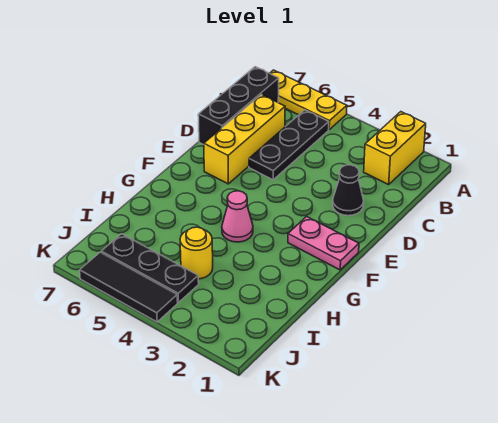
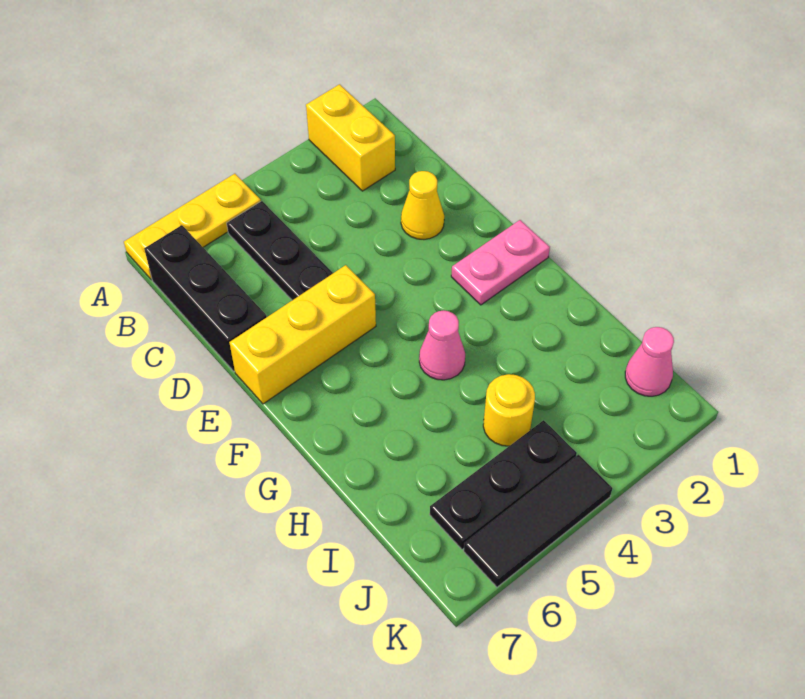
yellow brick C6:E6 level 1 -> yellow brick E5:E7 level 1
black cone D2 level 1 -> yellow cone D2 level 1
none -> pink cone J1 level 1

